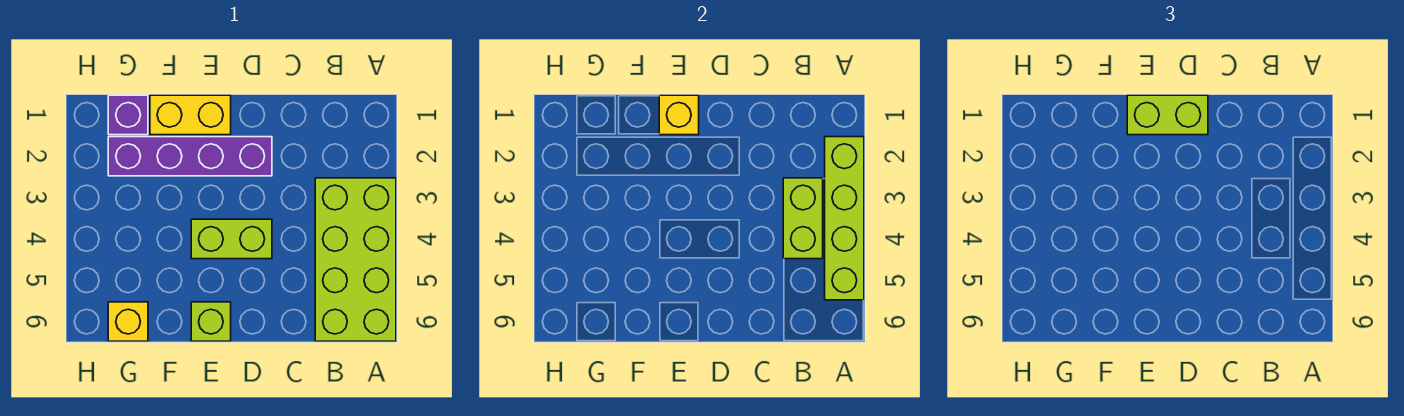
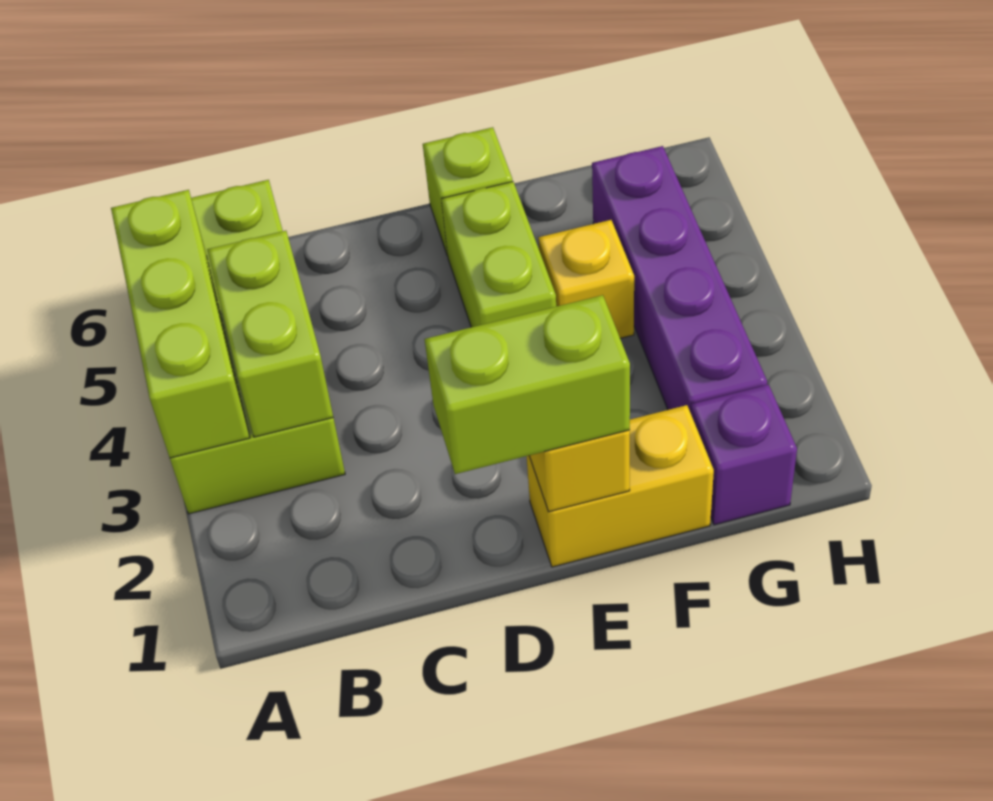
lime brick A2:A5 level 2 -> lime brick A3:A5 level 2
purple brick D2:G2 level 1 -> purple brick G2:G5 level 1
lime brick D4:E4 level 1 -> lime brick E4:E5 level 1
yellow brick G6 level 1 -> yellow brick F4 level 1

